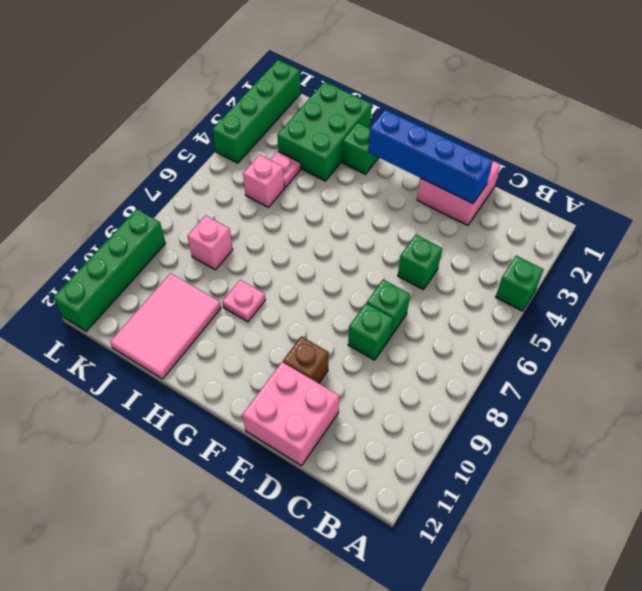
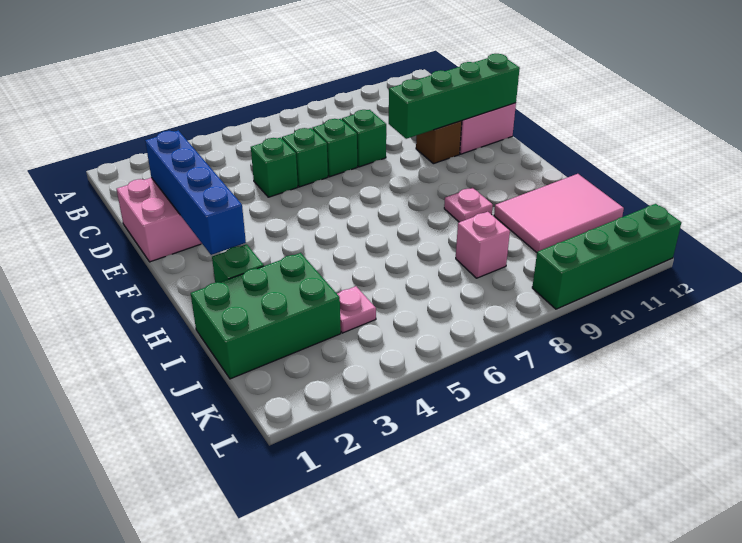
green brick A4 level 1 -> green brick D6 level 1
pink brick J5 level 1 -> none
green brick L1:L4 level 1 -> green brick E9:E12 level 2

